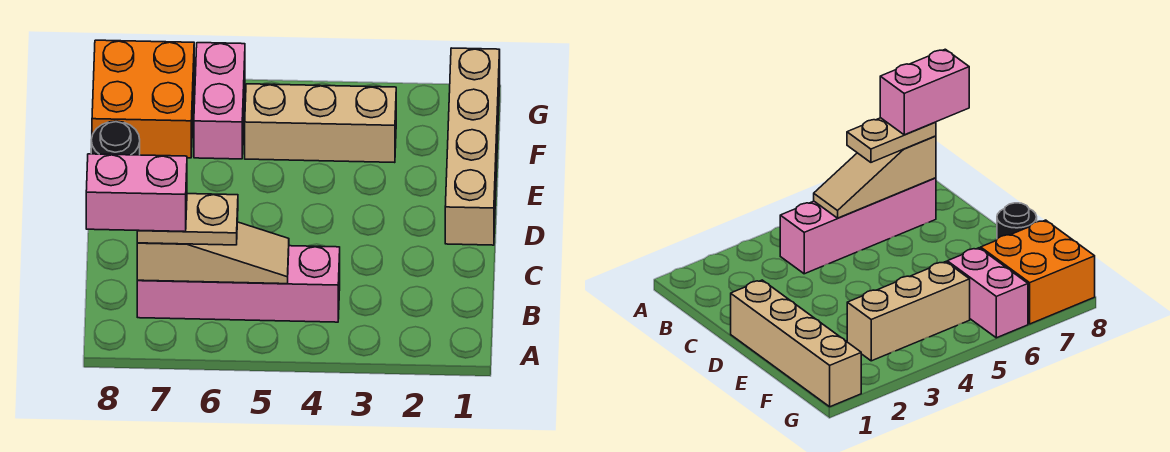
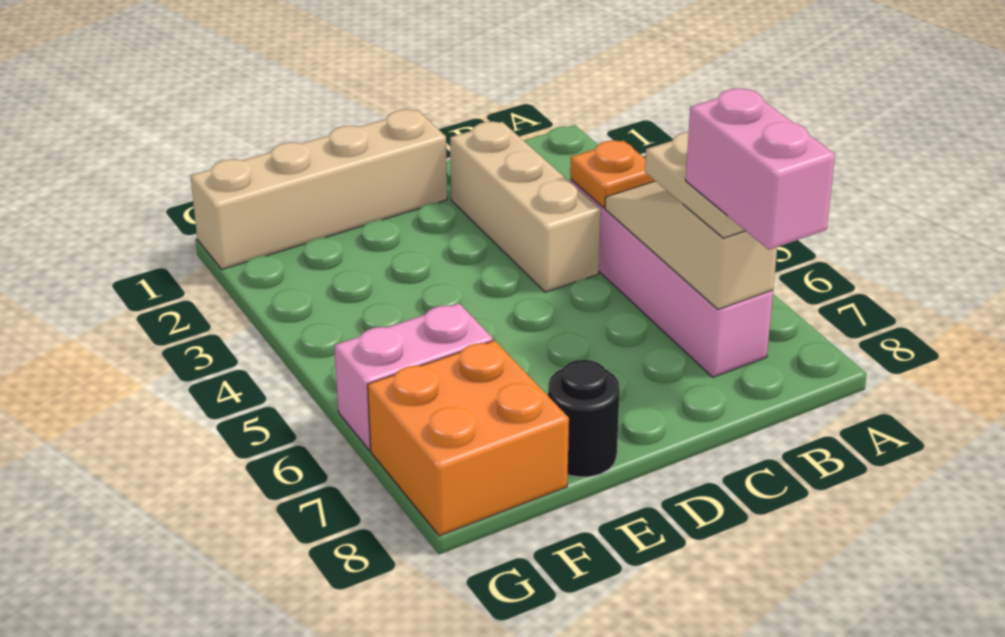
none -> orange plate B4 level 2
tan brick F3:F5 level 1 -> tan brick C2:C4 level 1

